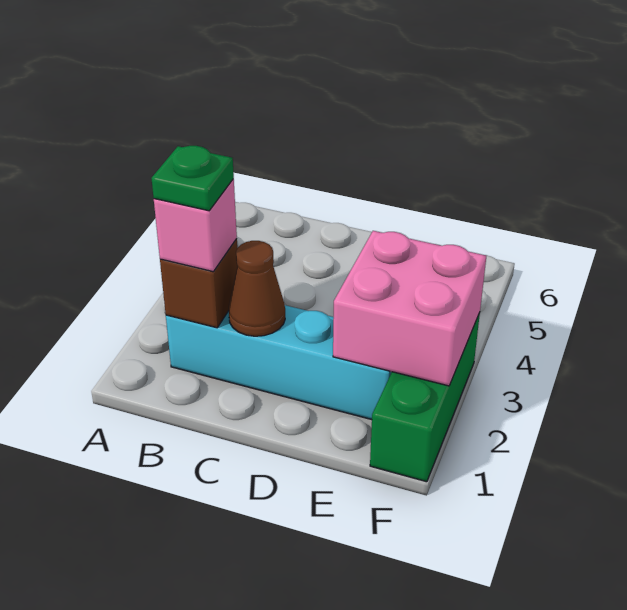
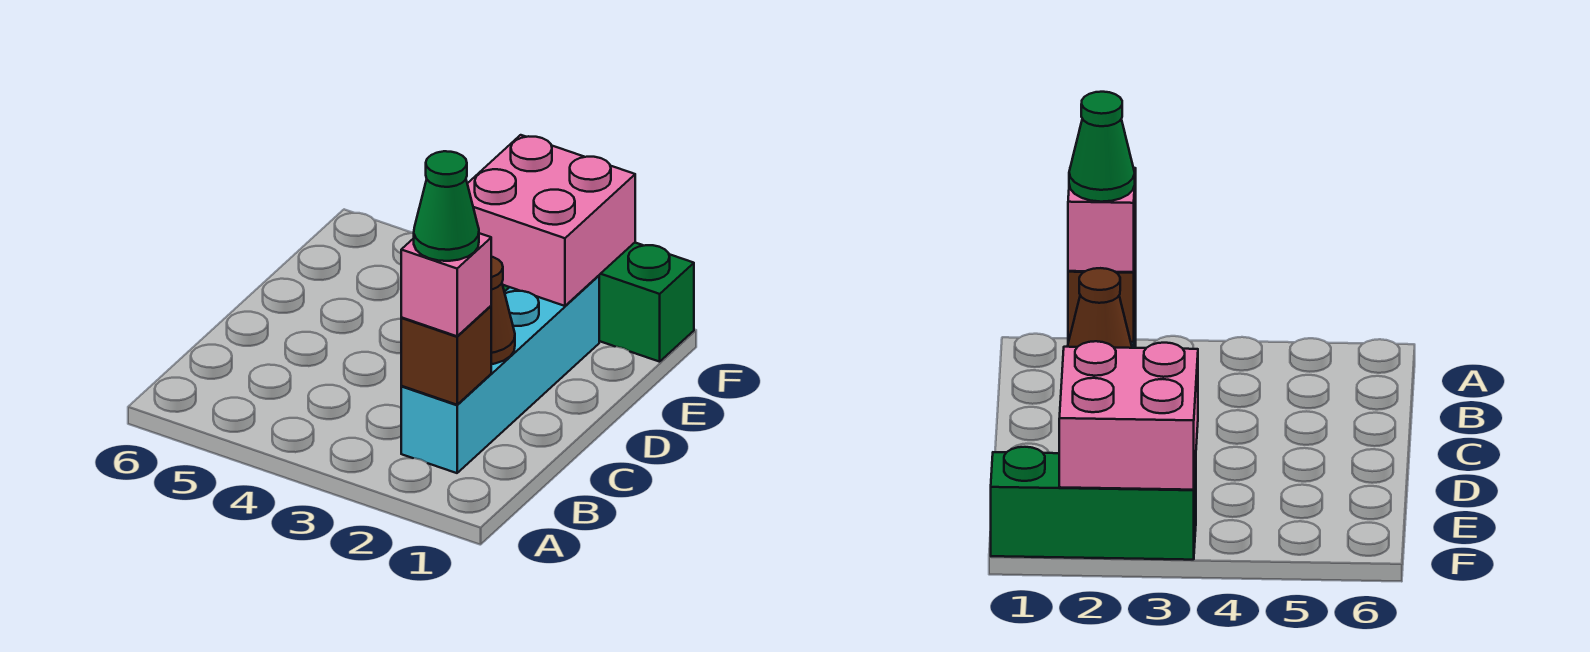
green plate B2 level 4 -> green cone B2 level 4

